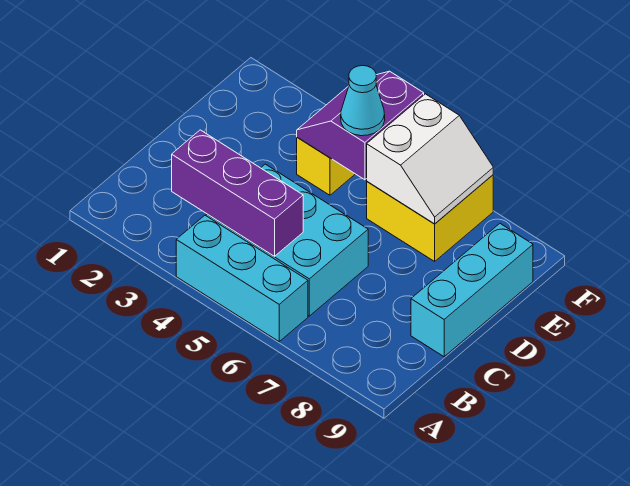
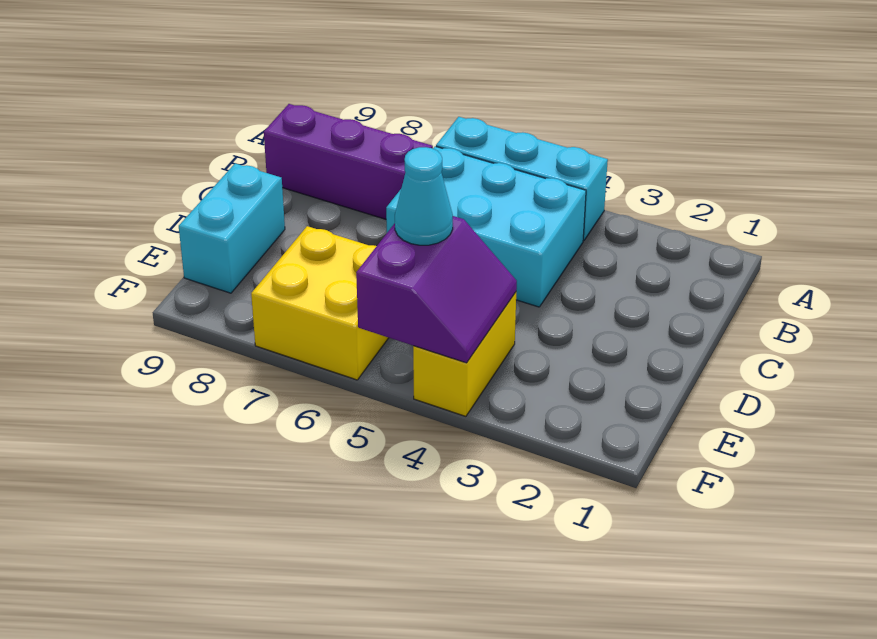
purple brick B3:B5 level 2 -> purple brick B7:B9 level 1
cyan brick C9:E9 level 1 -> cyan brick D9:E9 level 1
white slope E6:F7 level 2 top 6 -> none

